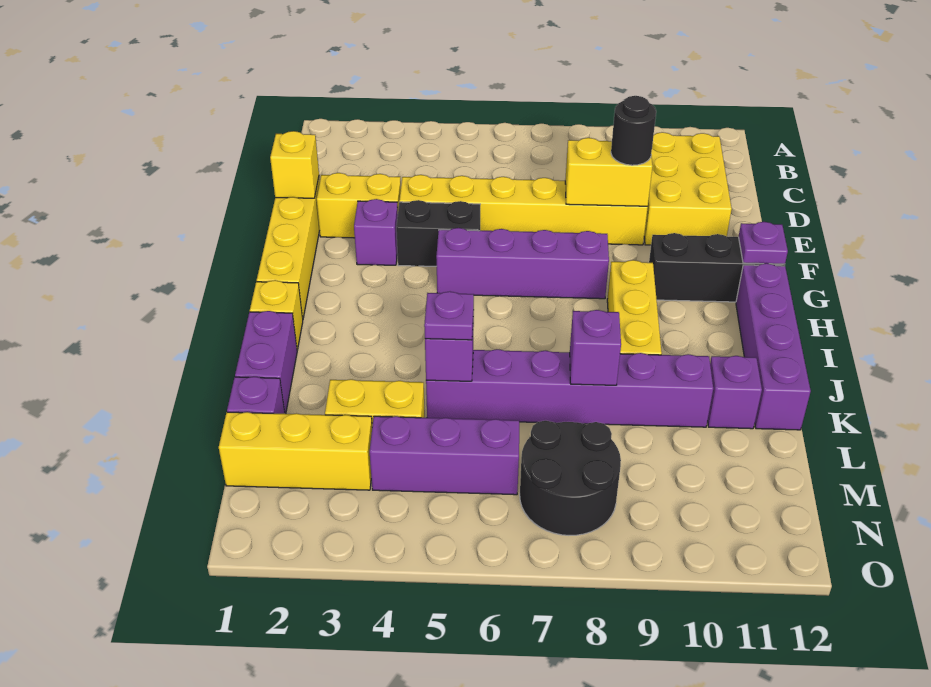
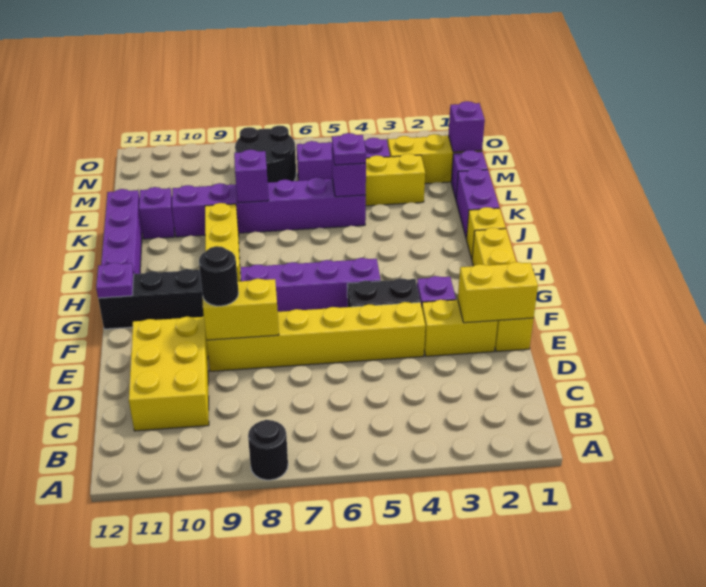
none -> black round brick A8 level 1
yellow brick E1 level 2 -> yellow brick E1:E2 level 2
none -> purple brick M1 level 2

